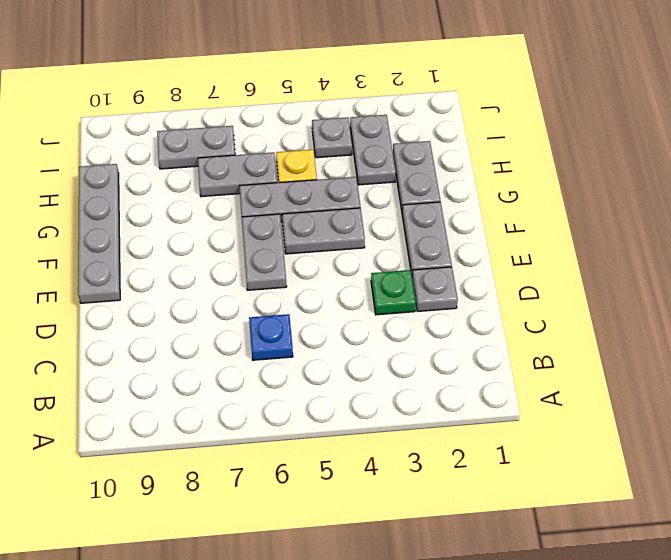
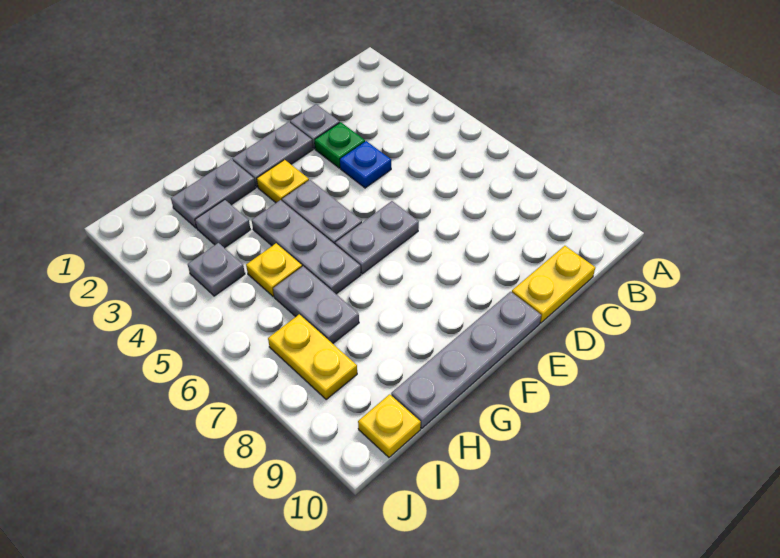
blue plate C6 level 1 -> blue plate D4 level 1
none -> yellow plate C10:D10 level 1
none -> yellow plate F3 level 1
grey plate H3:I3 level 1 -> grey plate H3 level 1
grey plate I7:I8 level 1 -> yellow plate I7:I8 level 1
none -> yellow plate I10 level 1

